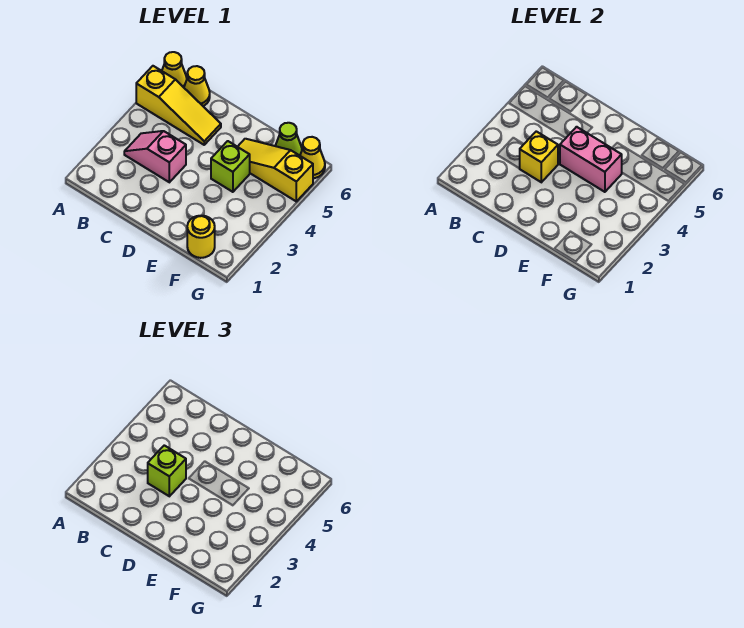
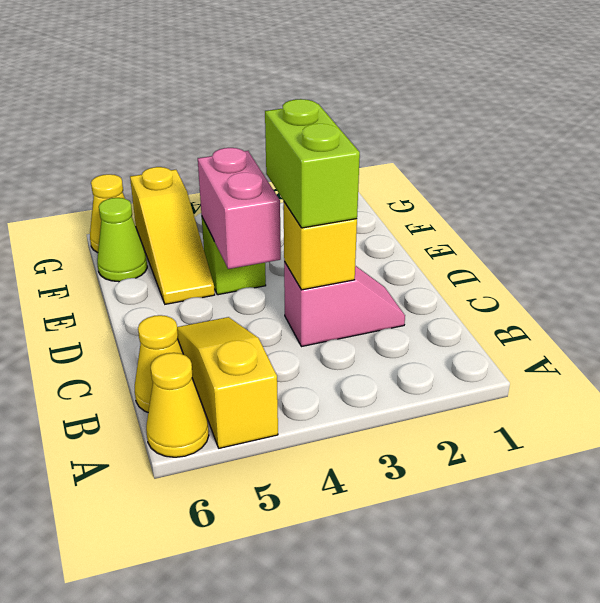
pink slope B3:C3 level 1 top C -> pink slope C2:C3 level 1 top 3
lime brick C3 level 3 -> lime brick C3:D3 level 3
yellow round brick F1 level 1 -> none

